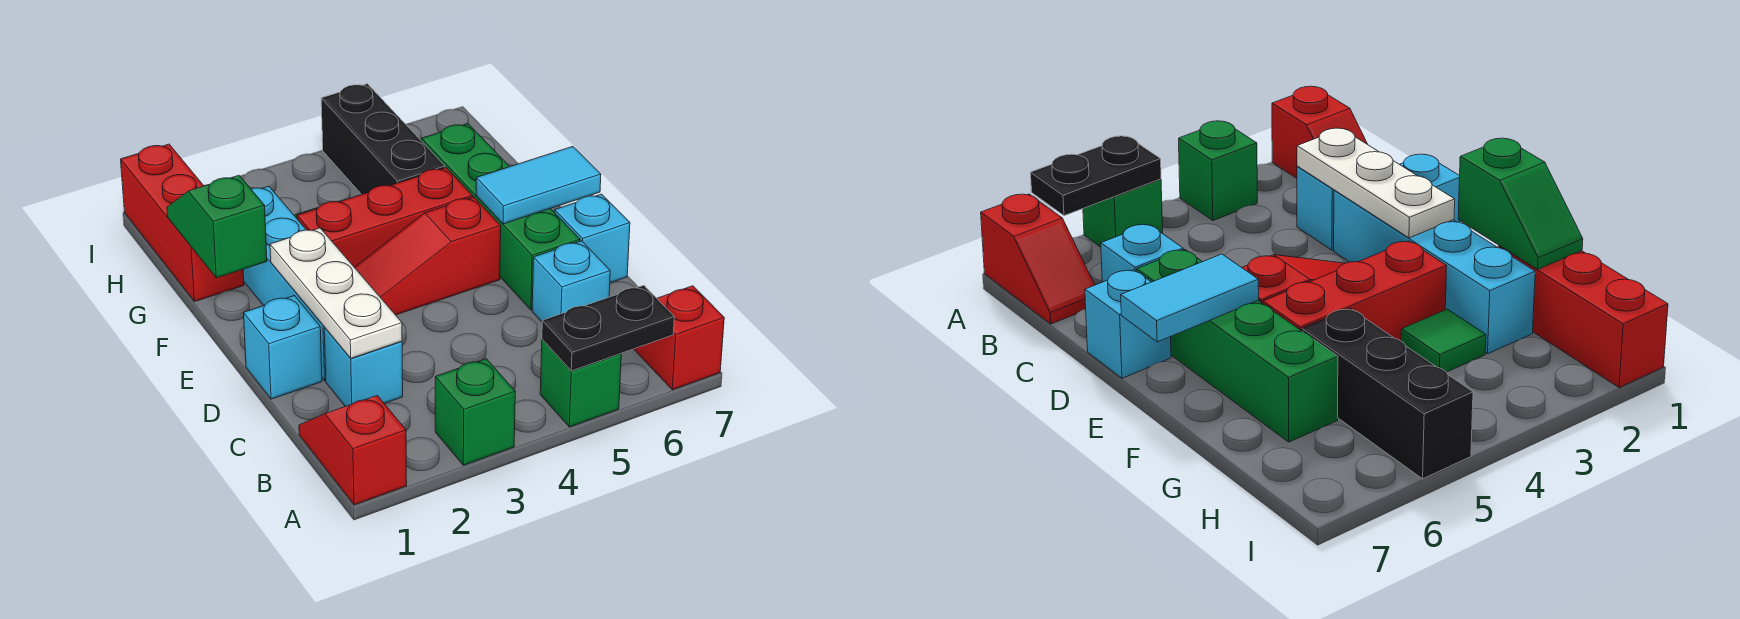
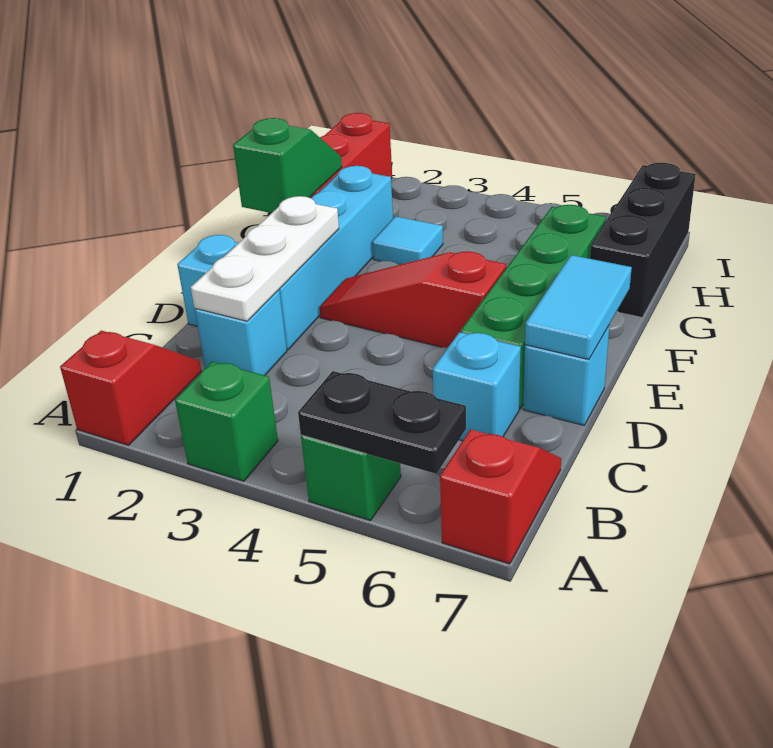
cyan tile E6:E7 level 2 -> cyan tile D7:E7 level 2
red brick F3:F5 level 1 -> none
green tile G3 level 1 -> cyan tile G3 level 1
black brick G5:I5 level 1 -> black brick G7:I7 level 1

